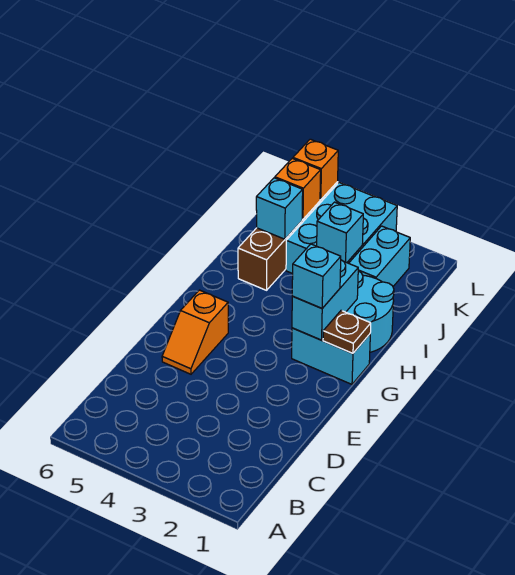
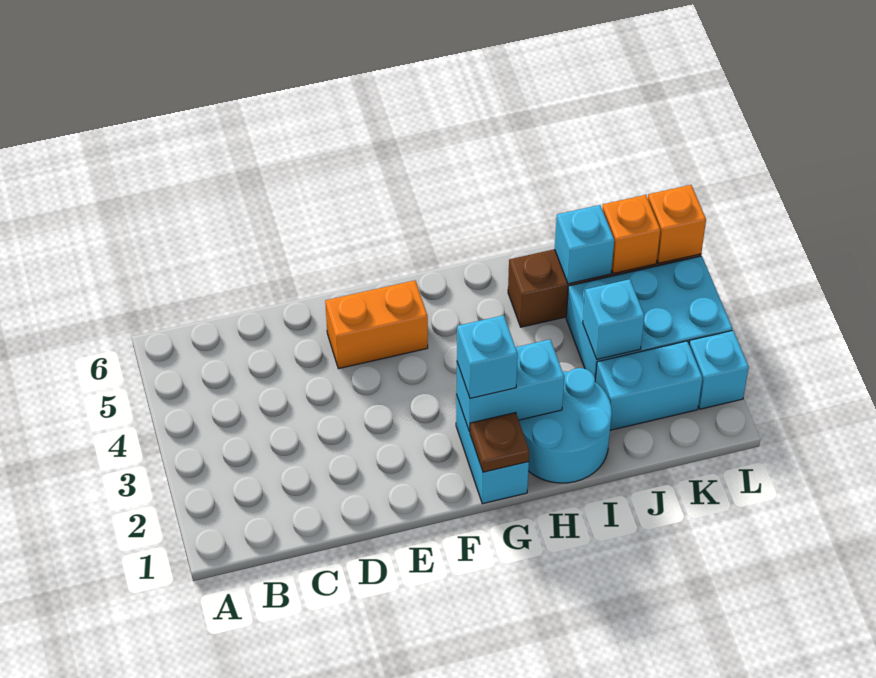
orange slope E5:F5 level 1 top F -> orange brick E5:F5 level 1
none -> cyan brick L2 level 1

